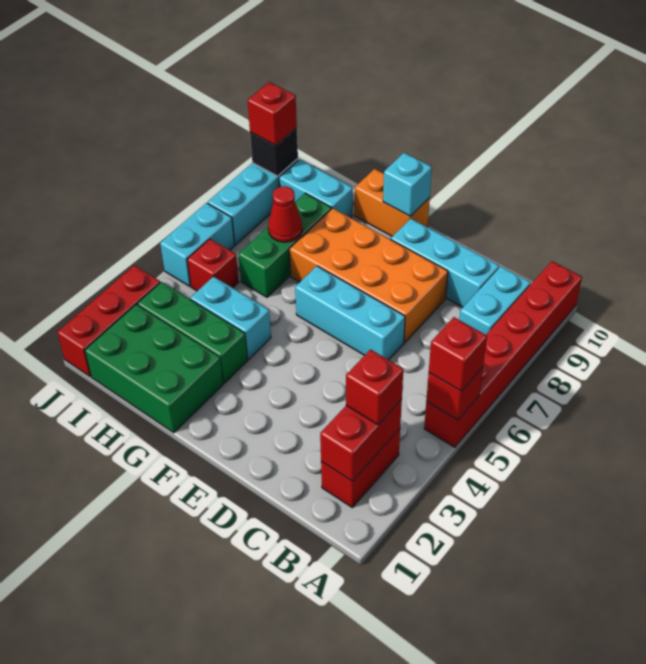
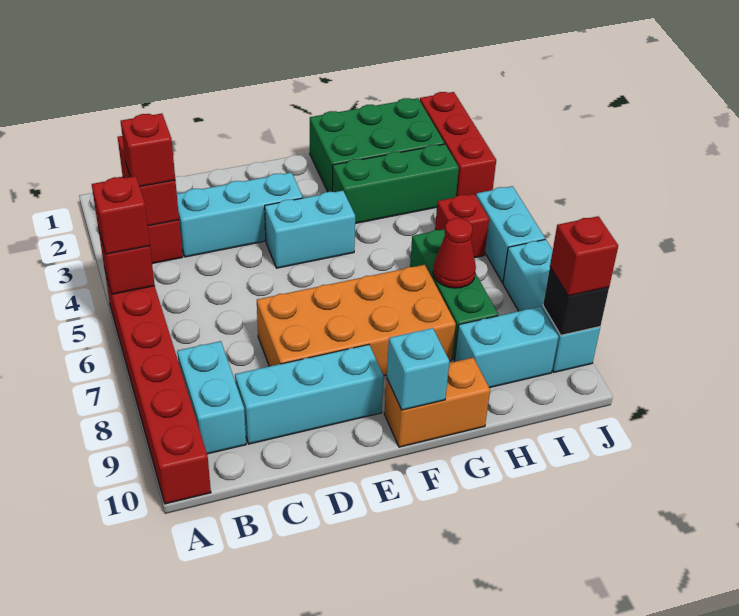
cyan brick D6:F6 level 1 -> cyan brick C3:E3 level 1
cyan brick G4:H4 level 1 -> cyan brick E4:F4 level 1

